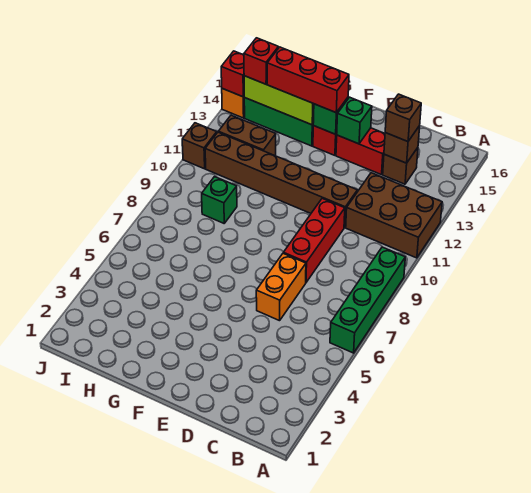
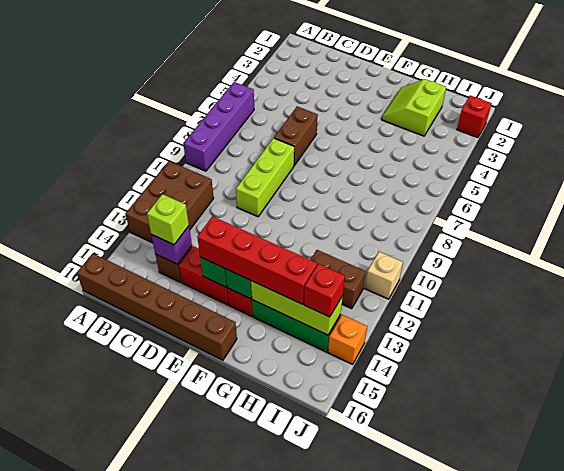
green brick A6:A9 level 1 -> purple brick A6:A9 level 1
brown brick A11:C12 level 1 -> brown brick A11:B13 level 1
brown brick C14 level 2 -> purple brick C14 level 2
brown brick C14 level 3 -> lime brick C14 level 3
orange brick D6:D7 level 1 -> brown brick D6:D7 level 1
red brick D8:D10 level 1 -> lime brick D8:D10 level 1
brown brick D11:I11 level 1 -> brown brick A16:F16 level 1
red brick F14:H14 level 3 -> red brick E14:H14 level 3
none -> lime slope G2:H3 level 1 top H
green brick H9 level 1 -> none
brown brick J11 level 1 -> tan brick J11 level 1
red brick J14 level 2 -> red brick J2 level 1

